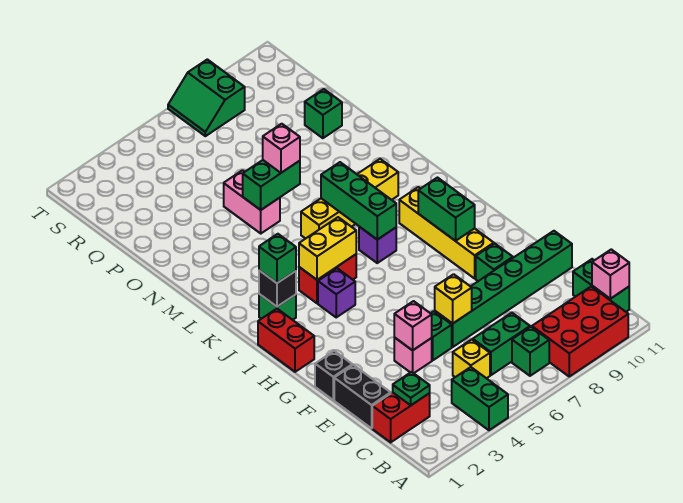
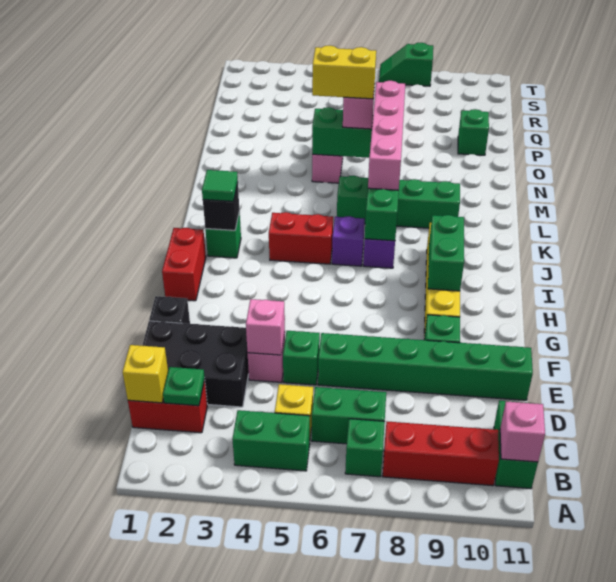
green brick A4:B4 level 1 -> green brick B4:B5 level 1
red brick A8:B10 level 1 -> red brick B8:B10 level 1
black brick D1:E1 level 1 -> black brick D1:E3 level 1
yellow brick E6 level 2 -> yellow brick C1 level 2
purple brick I4 level 1 -> purple brick J6 level 1
green brick J2 level 3 -> green tile J2 level 3
yellow brick J4:J5 level 2 -> yellow brick N5:N6 level 4
none -> pink brick K7:N7 level 3
yellow brick L6:L9 level 1 -> green brick L6:L9 level 1
green slope S7:T8 level 1 top 8 -> green slope T7:T8 level 1 top 8

